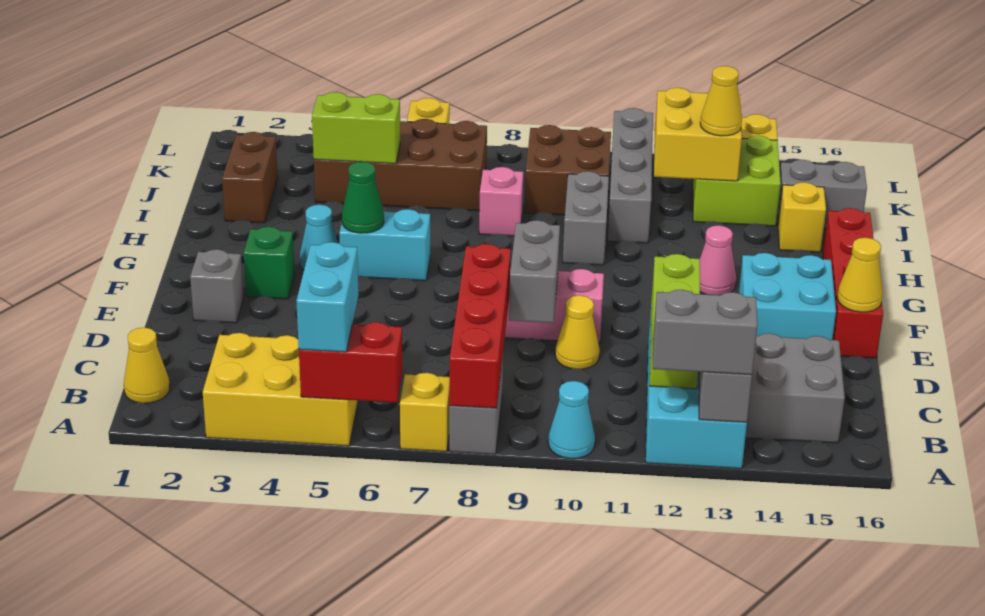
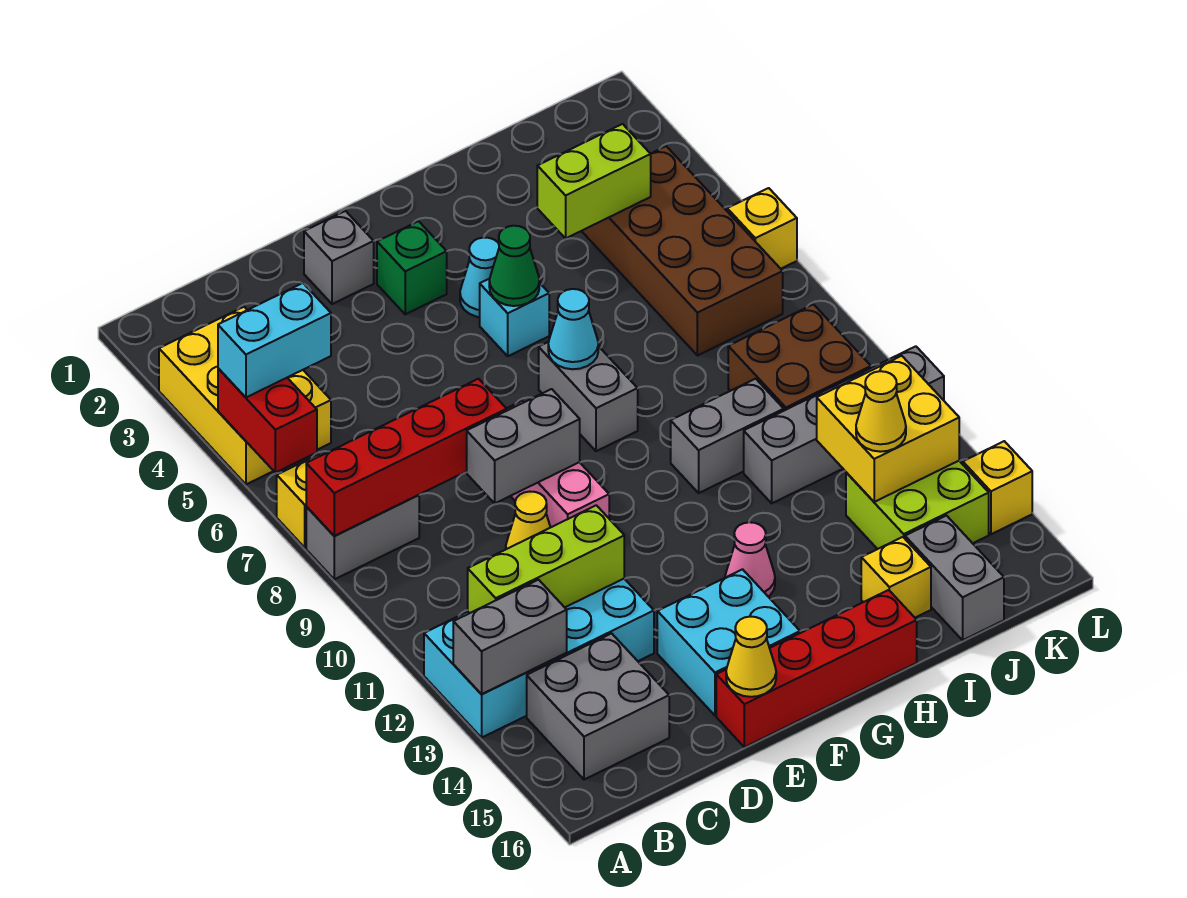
cyan cone A10 level 1 -> cyan cone G7 level 2
grey brick A12:A13 level 3 -> grey brick G7:G8 level 1
yellow cone B1 level 1 -> none
cyan brick G5:G6 level 1 -> cyan brick G5 level 1
brown brick I2:J2 level 1 -> none
pink brick I8 level 1 -> none
lime brick J4:J5 level 2 -> lime brick I4:J4 level 2

